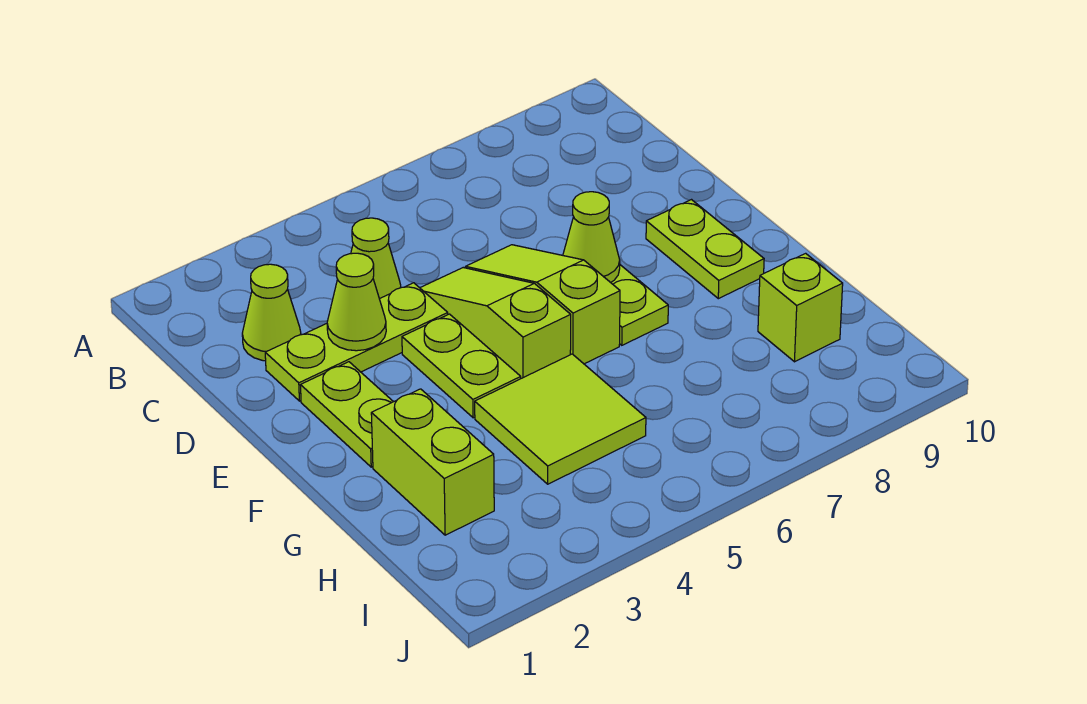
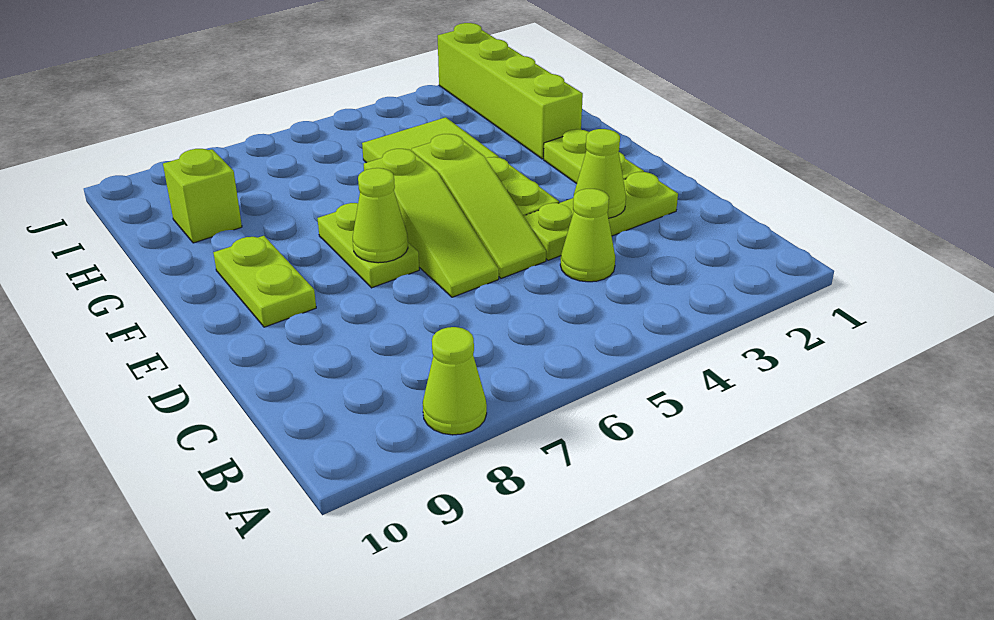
lime cone C2 level 1 -> lime cone A8 level 1
lime brick G2:H2 level 1 -> lime brick G2:J2 level 1

